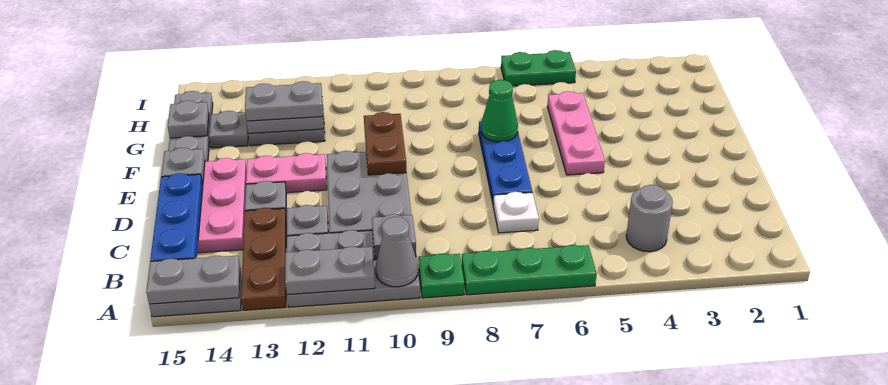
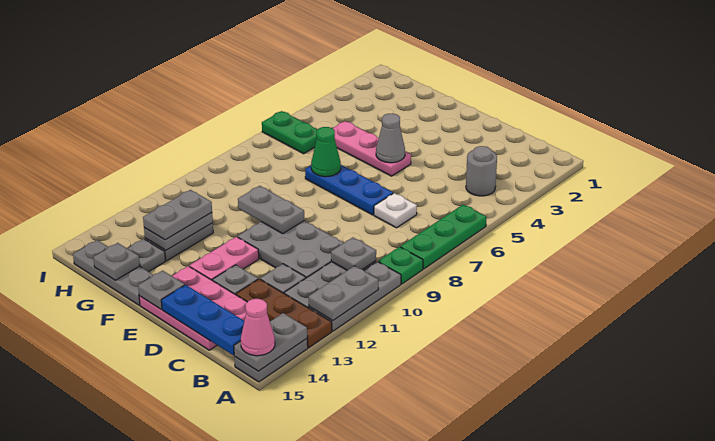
grey cone A10 level 2 -> grey cone E5 level 2
none -> pink cone A15 level 3
brown plate E10:F10 level 2 -> grey plate E10:F10 level 2
green plate I5:I6 level 1 -> green plate H6:I6 level 1

